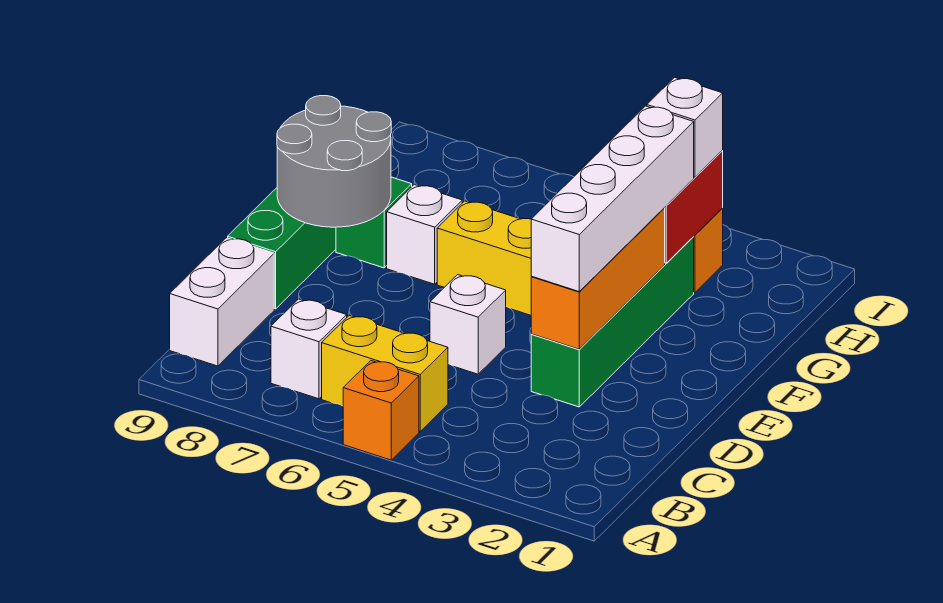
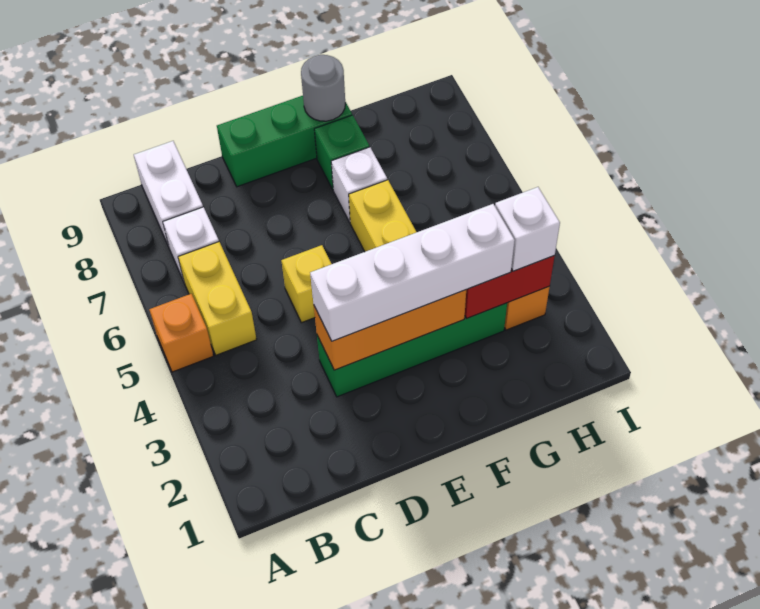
white brick B9:C9 level 1 -> white brick B8:B9 level 1
white brick D5 level 1 -> yellow brick D5 level 1
grey round brick E8:F9 level 2 -> grey round brick F9 level 2

